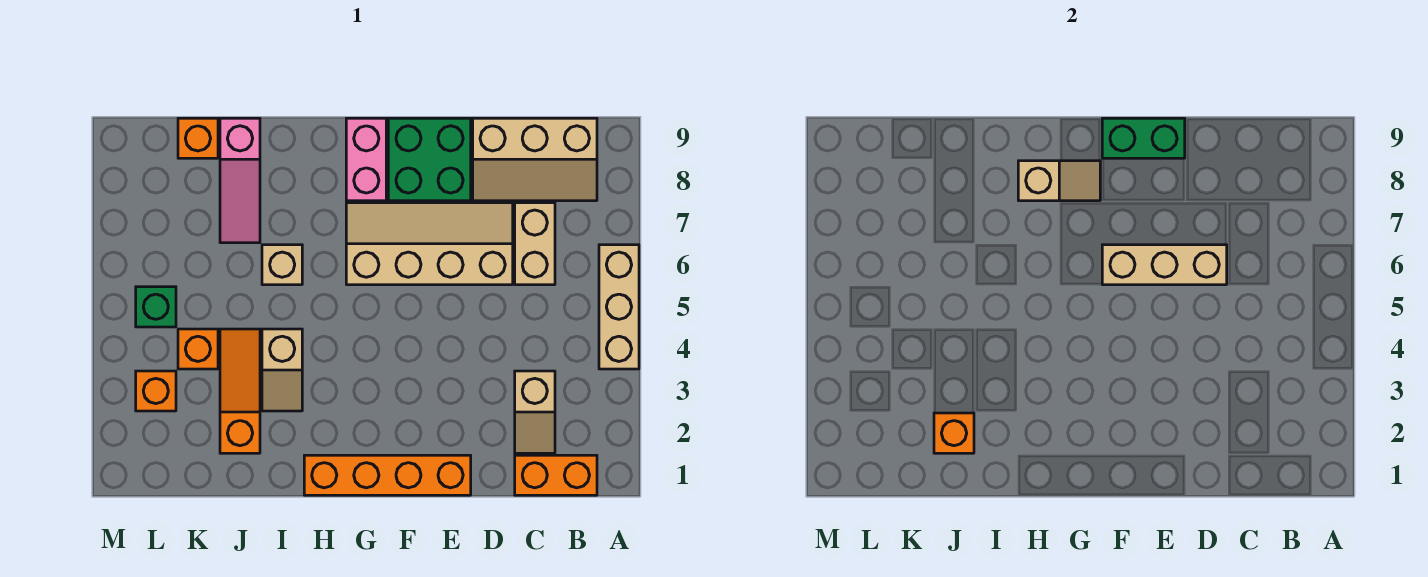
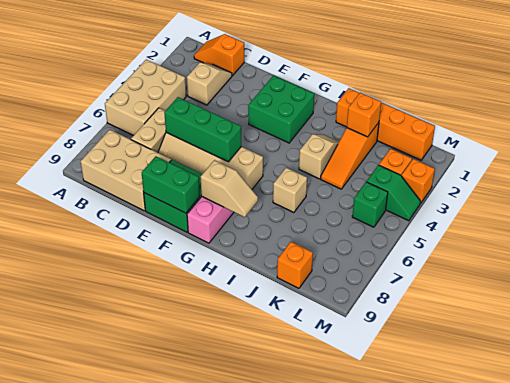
tan brick A4:A6 level 1 -> tan brick A4:B6 level 1
orange brick B1:C1 level 1 -> orange slope B1:C1 level 1 top C
tan slope B8:D9 level 1 top 9 -> tan brick B8:D9 level 1
tan brick D6:F6 level 2 -> green brick D6:F6 level 2
orange brick E1:H1 level 1 -> orange brick I1:L1 level 1
none -> green brick F2:G3 level 1
tan slope G8:H8 level 2 top H -> tan slope G8:H8 level 2 top G
pink slope J7:J9 level 1 top 9 -> none
orange brick K4 level 1 -> orange brick M3 level 1
none -> green slope L4:M4 level 1 top L

